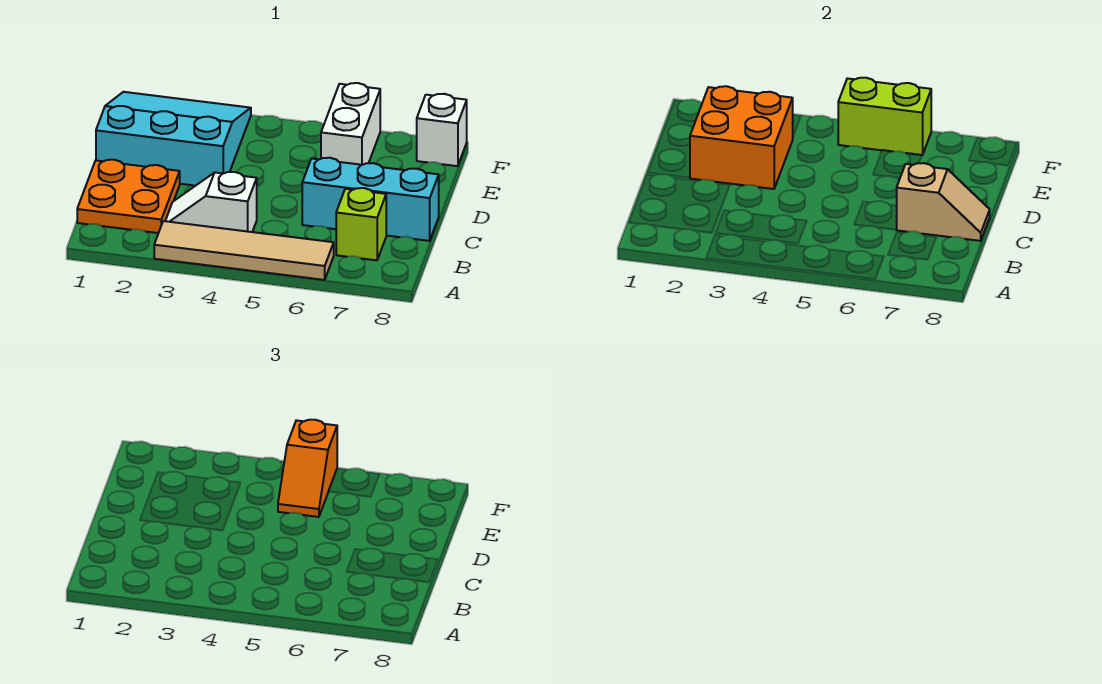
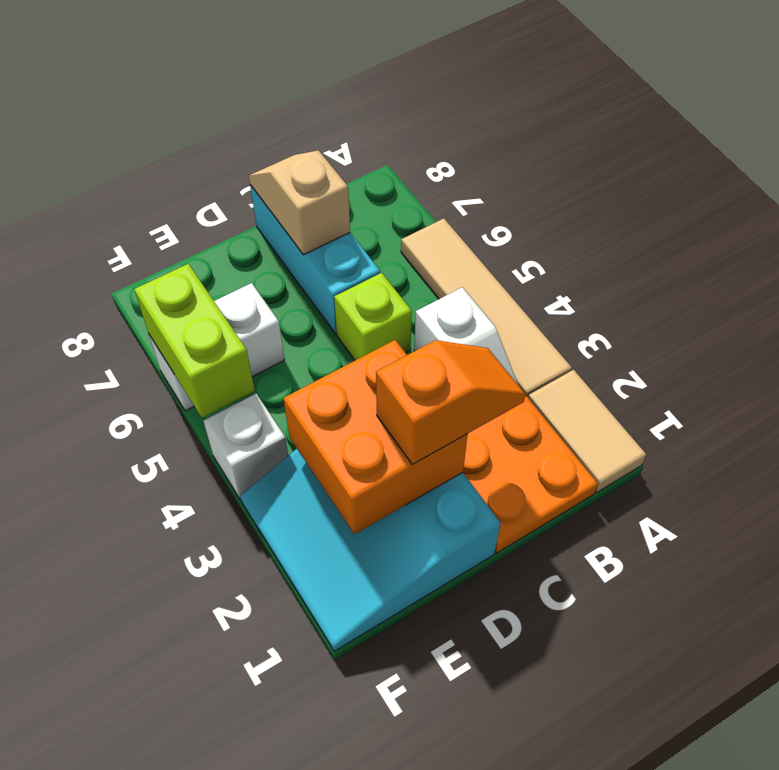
none -> tan tile A1:A2 level 1
lime brick B7 level 1 -> lime brick C5 level 1
orange slope E5:F5 level 3 top F -> orange slope C2:D2 level 3 top D
white brick F8 level 1 -> white brick F4 level 1

